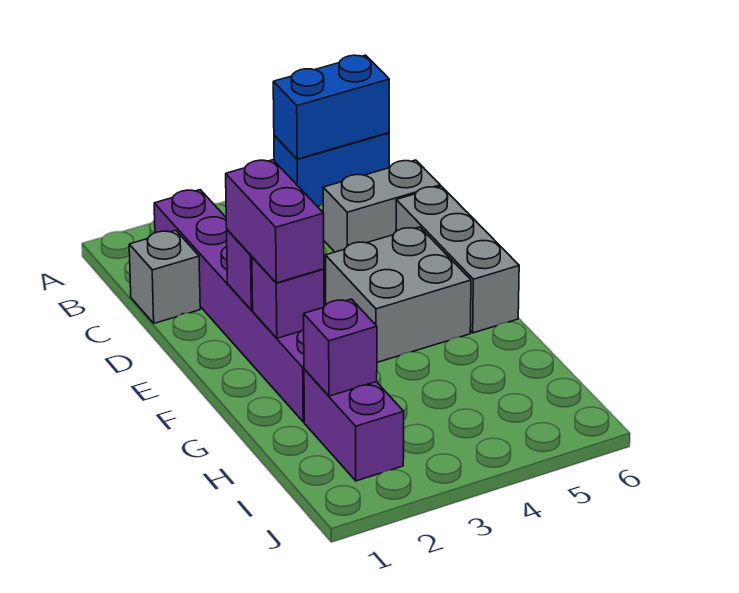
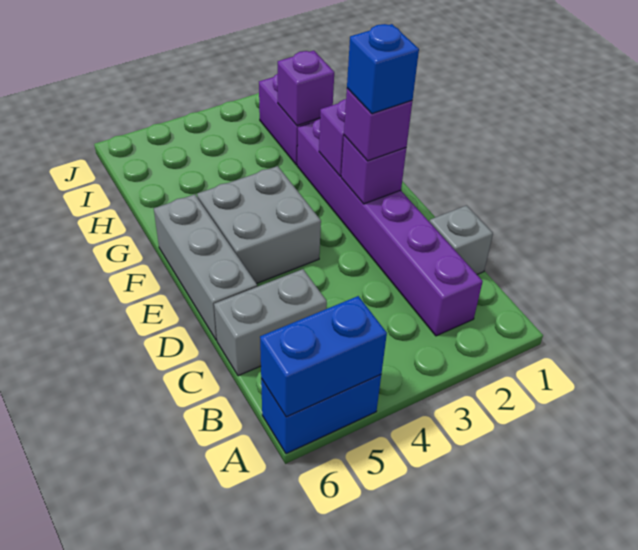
purple brick E2:F2 level 3 -> purple brick E2 level 3
none -> blue brick E2 level 4

